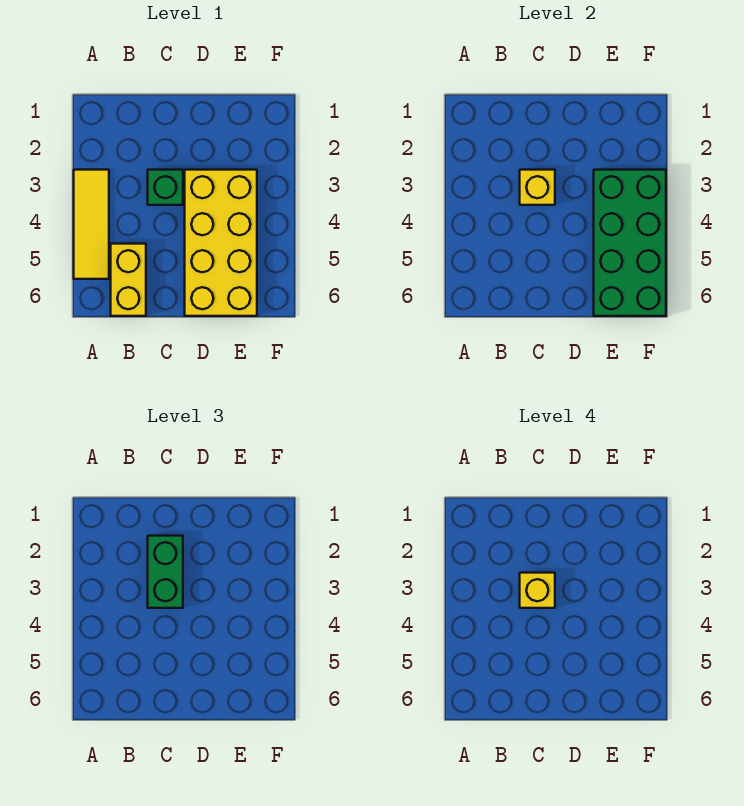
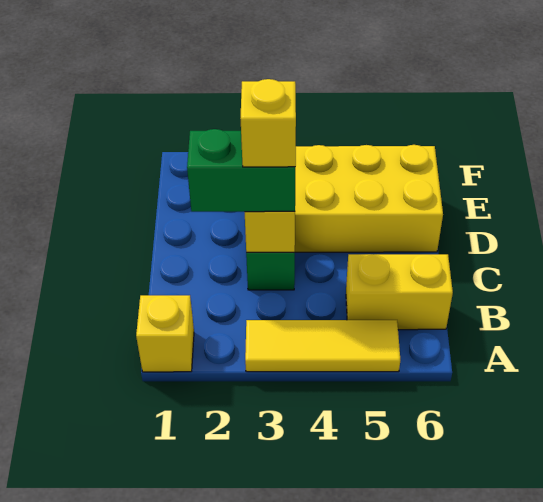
none -> yellow brick A1 level 1
green brick E3:F6 level 2 -> none

